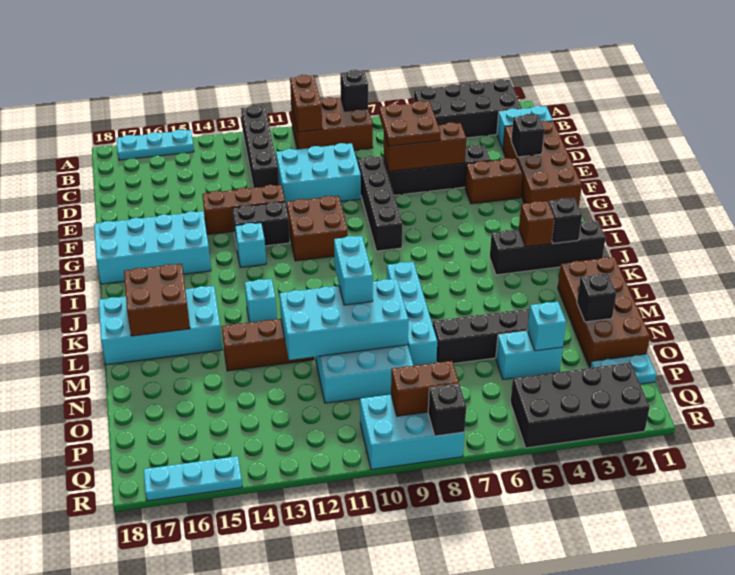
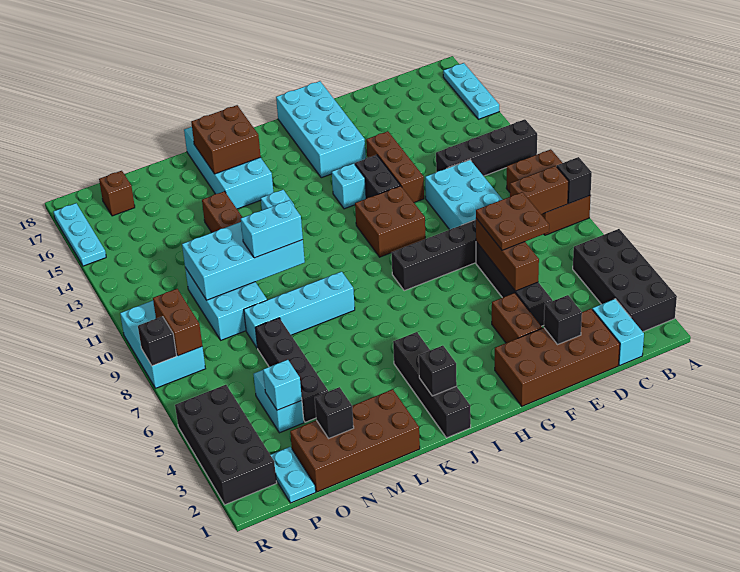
brown brick A10:B10 level 2 -> brown brick B8:C8 level 2
brown brick J3 level 2 -> brown brick P17 level 1
cyan brick M9:N12 level 2 -> cyan brick L10:O11 level 2

